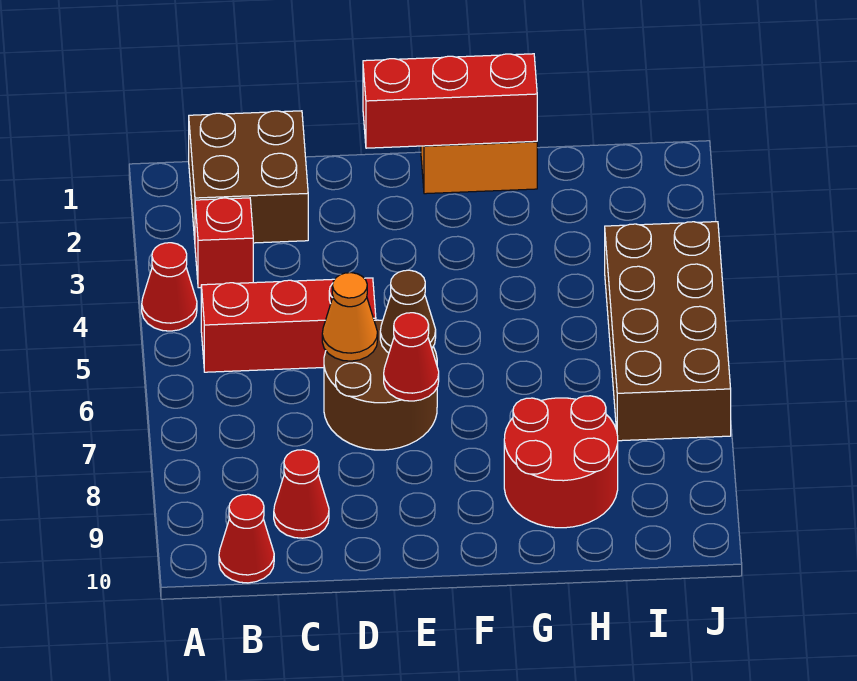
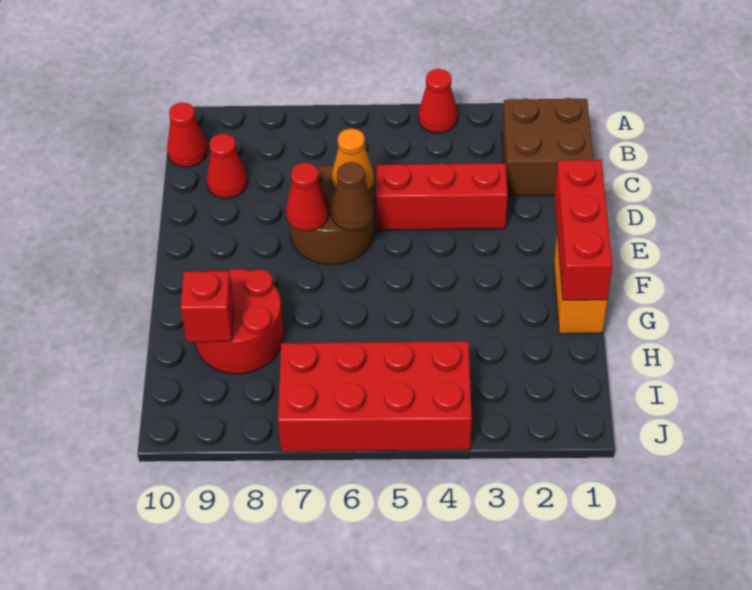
red brick B3 level 1 -> red brick H9 level 2
red brick B5:D5 level 1 -> red brick D3:D5 level 1
brown brick I4:J7 level 1 -> red brick I4:J7 level 1

